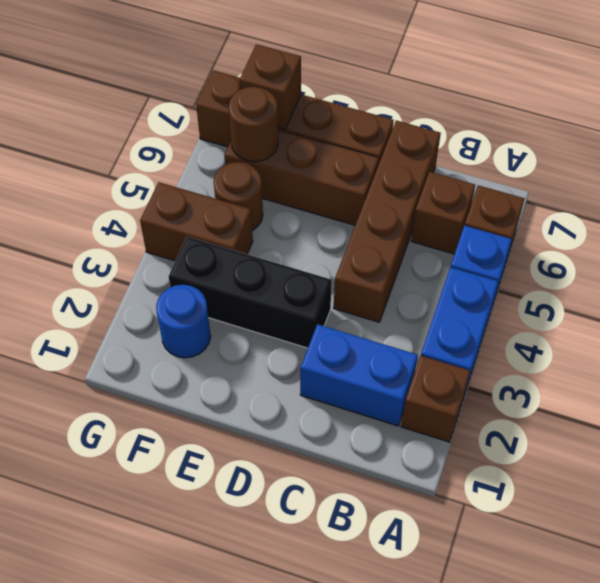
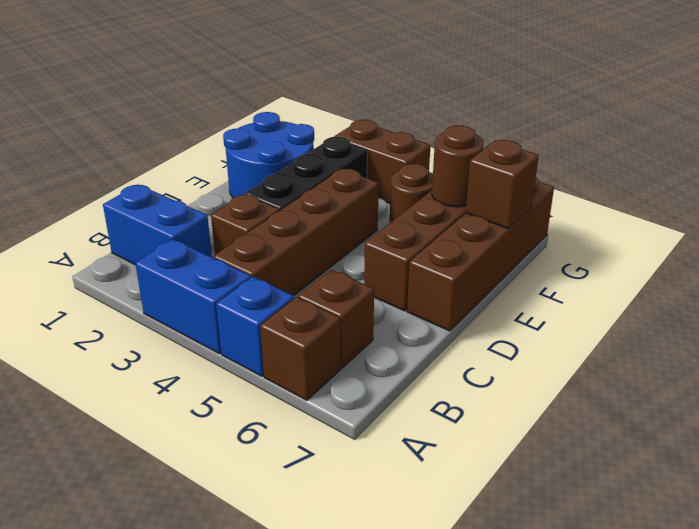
brown brick A2 level 1 -> brown brick C3 level 1
blue brick B2:C2 level 1 -> blue brick B1:B2 level 1
brown brick C4:C7 level 1 -> brown brick B4:E4 level 1
blue round brick F2 level 1 -> blue round brick E1:F2 level 1
brown brick F4:G4 level 1 -> brown brick G3:G4 level 1

